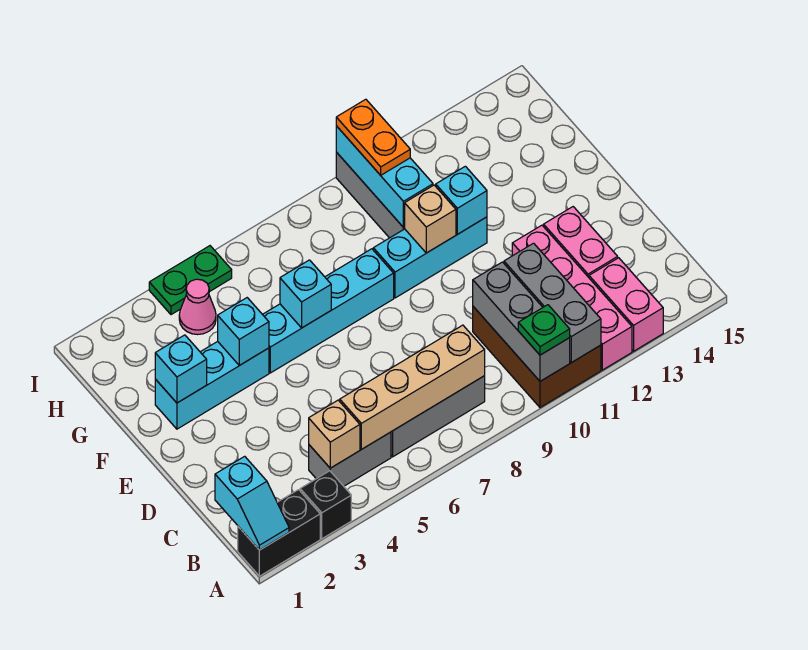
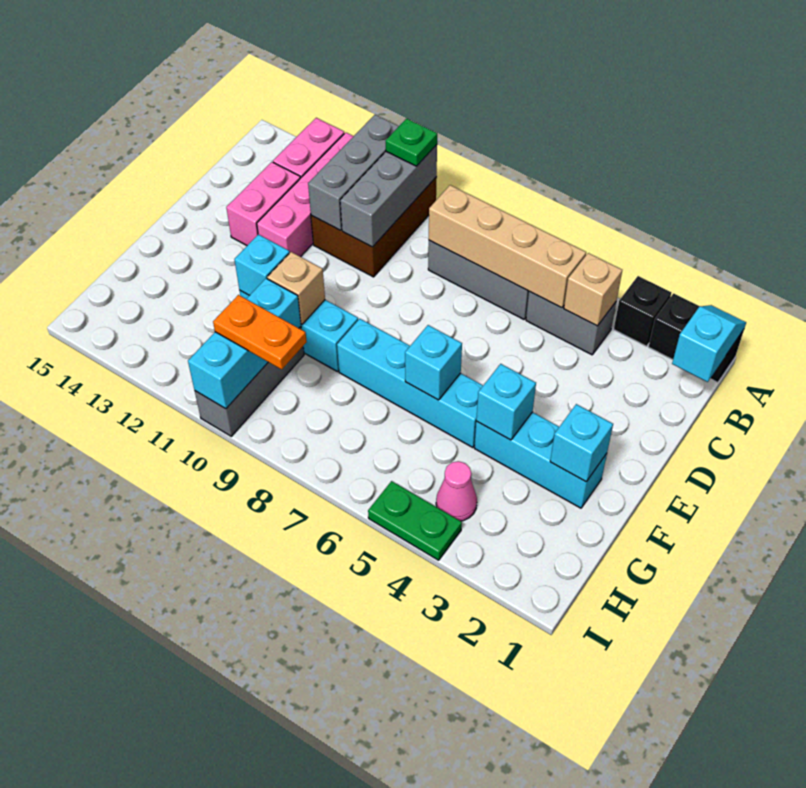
orange plate H10:I10 level 3 -> orange plate H9:H10 level 3

